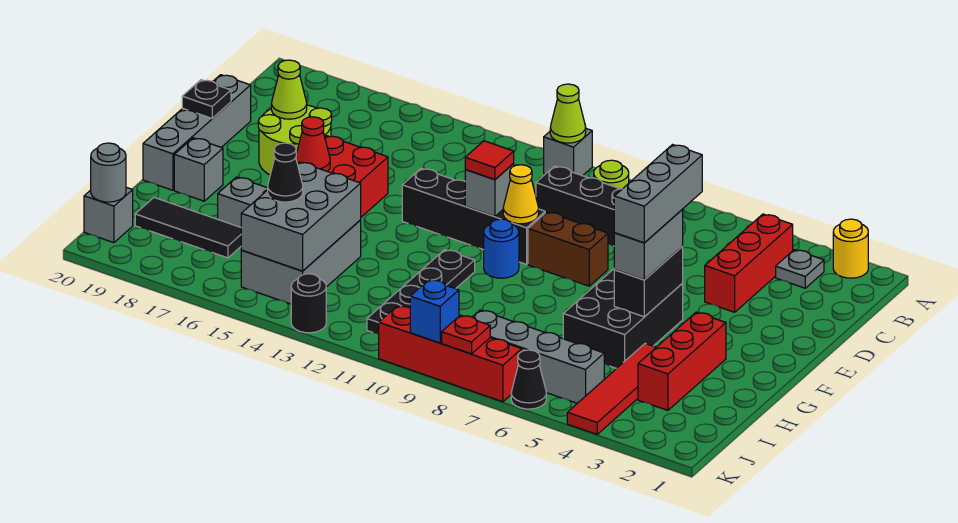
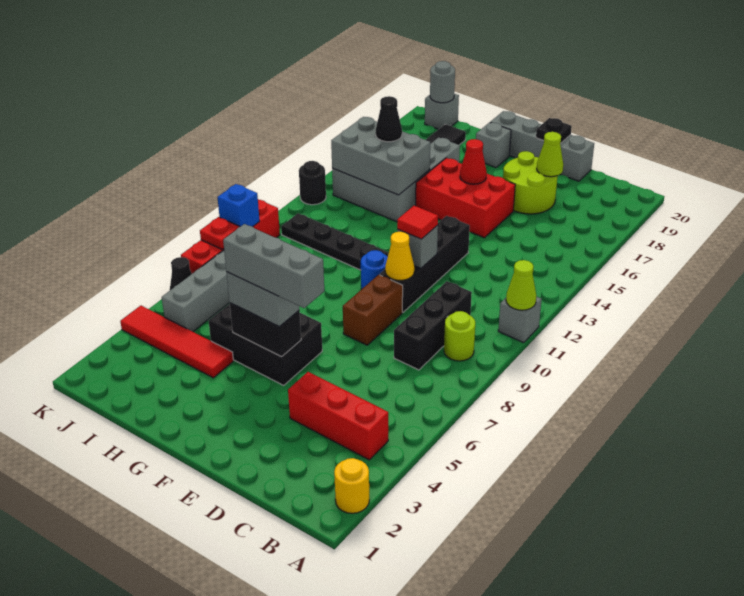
grey plate B3 level 1 -> none
red brick G3:I3 level 1 -> none

